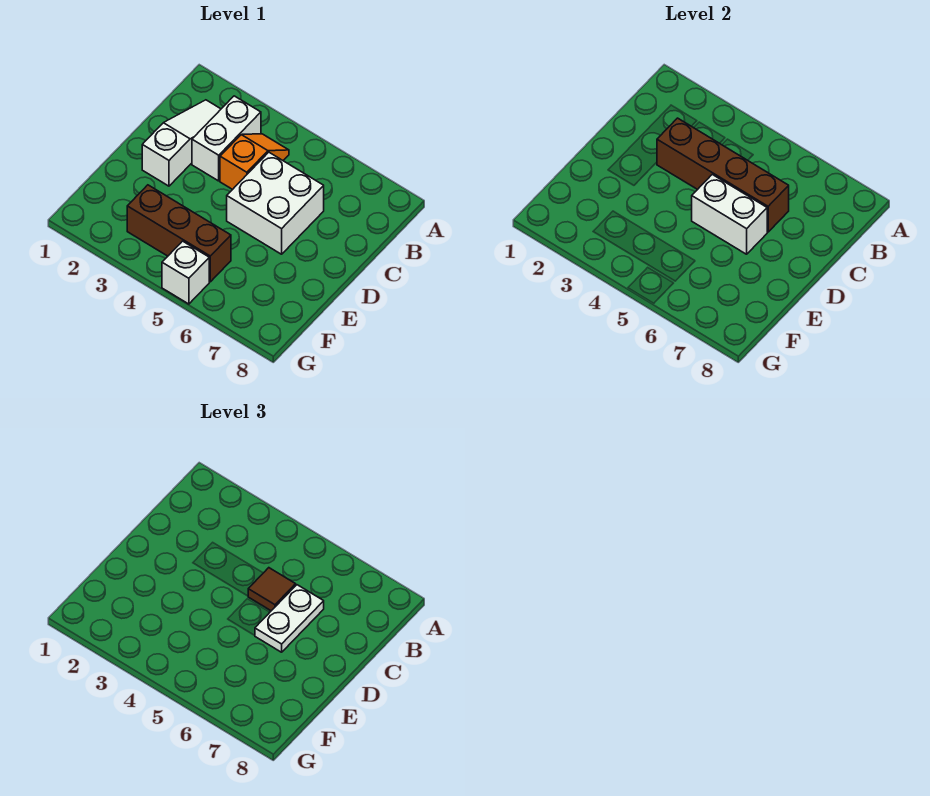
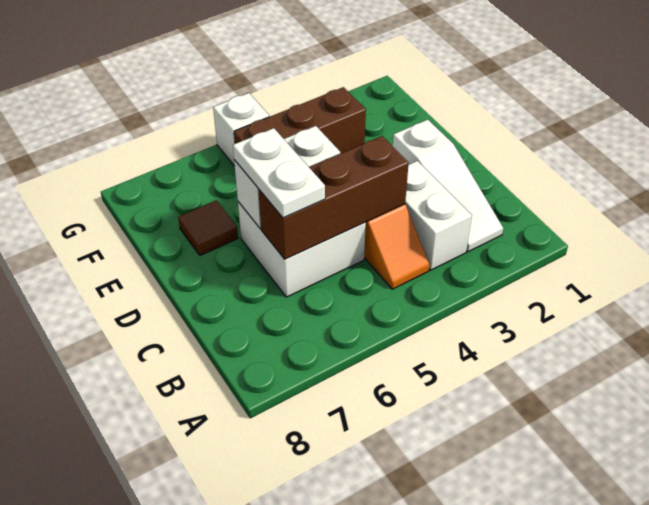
brown brick C3:C6 level 2 -> brown brick C4:C6 level 2
brown tile C5 level 3 -> brown tile E7 level 1

